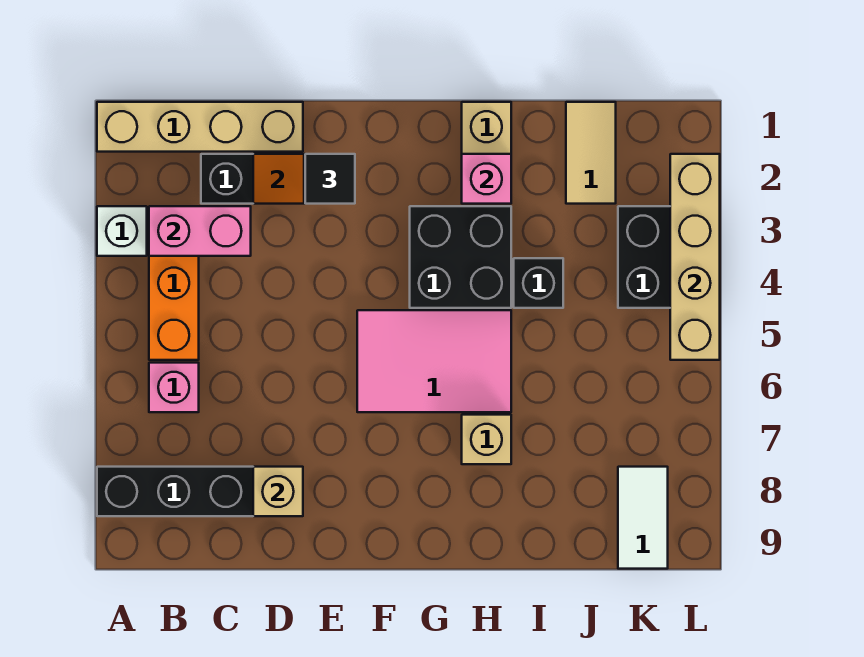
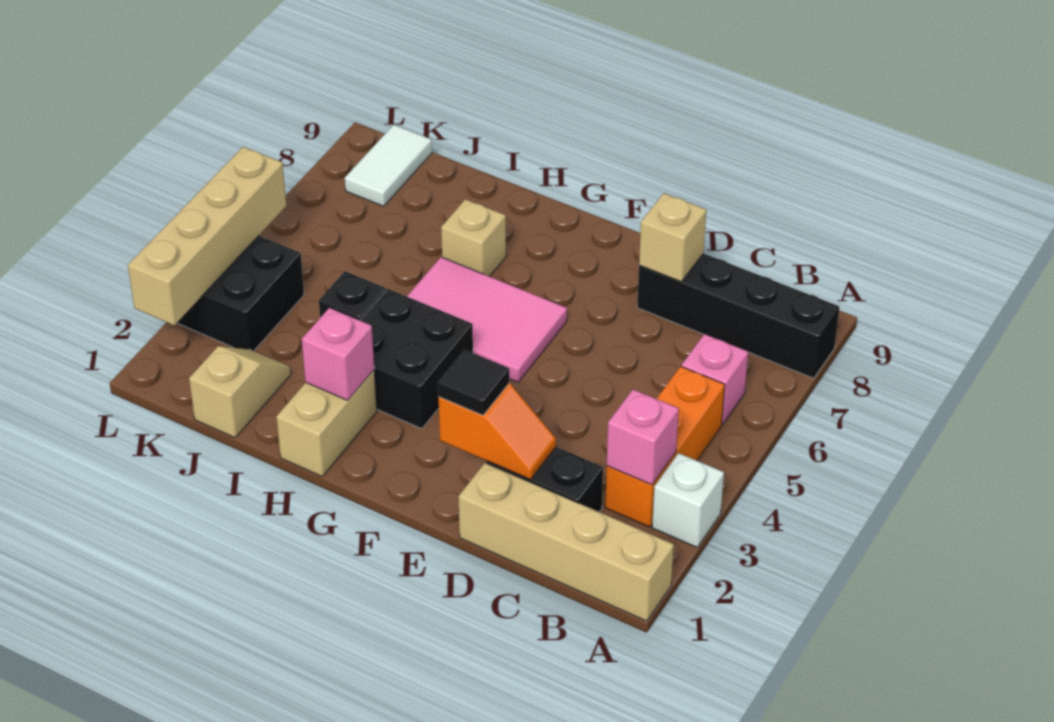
pink brick B3:C3 level 2 -> pink brick B3 level 2
tan tile J1:J2 level 1 -> tan slope J1:J2 level 1 top 1

